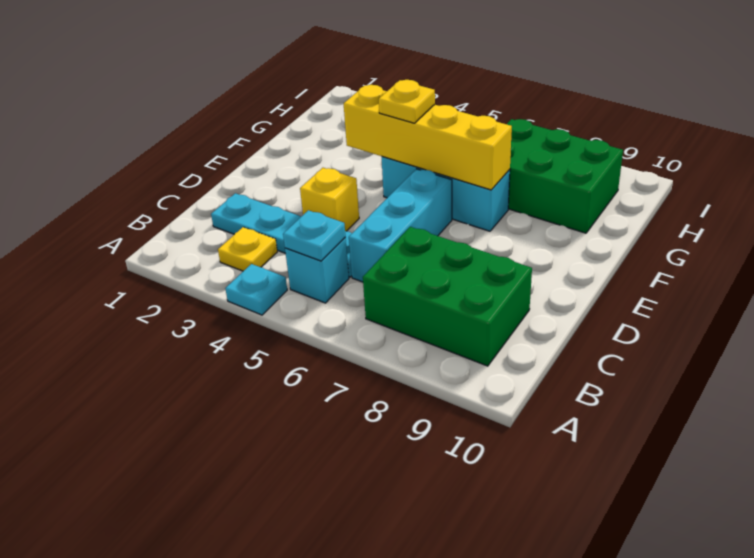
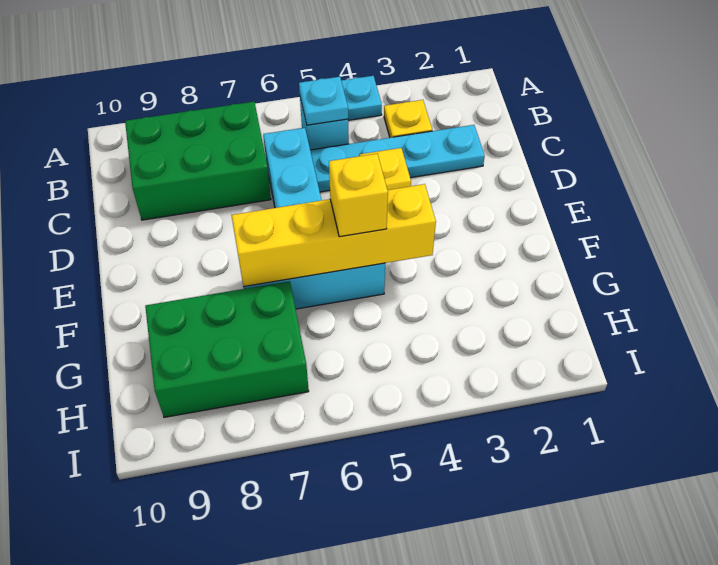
yellow plate F5 level 3 -> yellow brick F5 level 3

